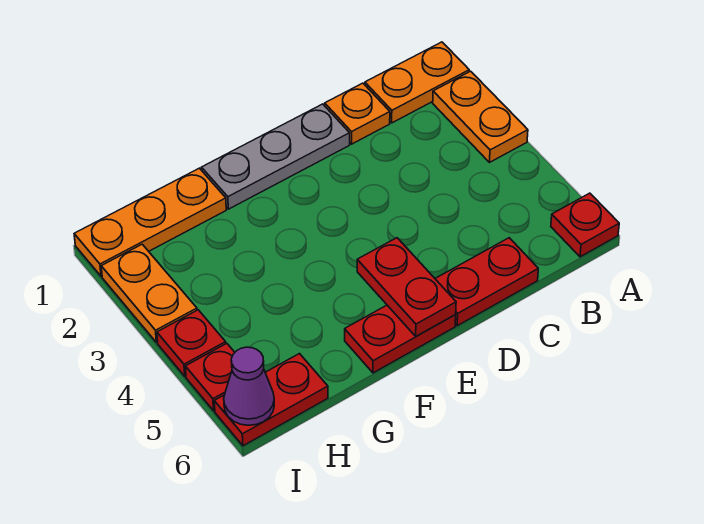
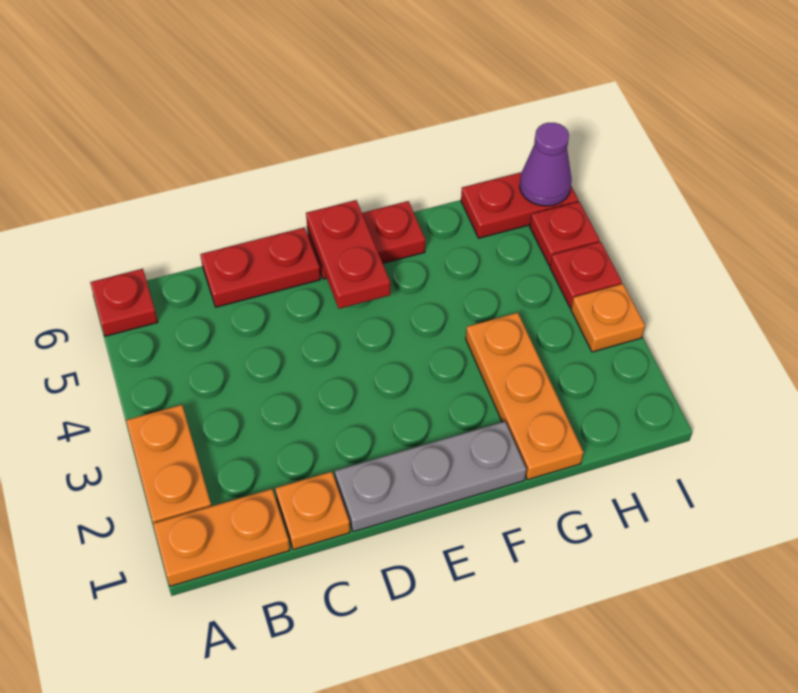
orange plate G1:I1 level 1 -> orange plate G1:G3 level 1
orange plate I2:I3 level 1 -> orange plate I3 level 1

